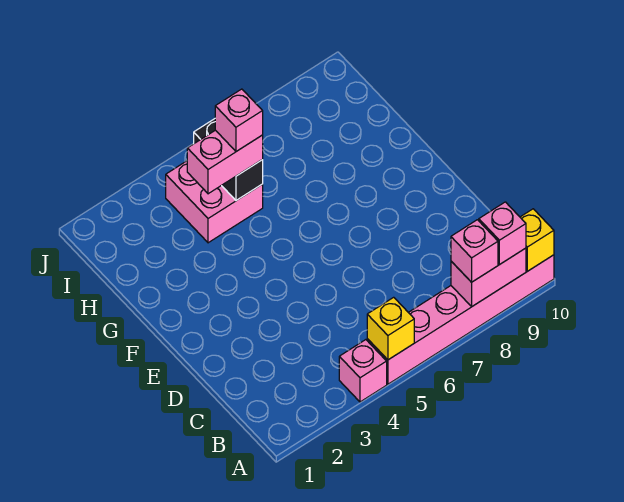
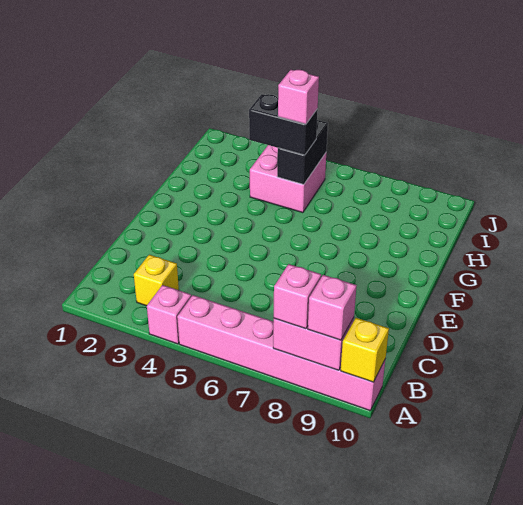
yellow brick A5 level 2 -> yellow brick B3 level 1
pink brick H4:H5 level 3 -> black brick H4:H5 level 3

